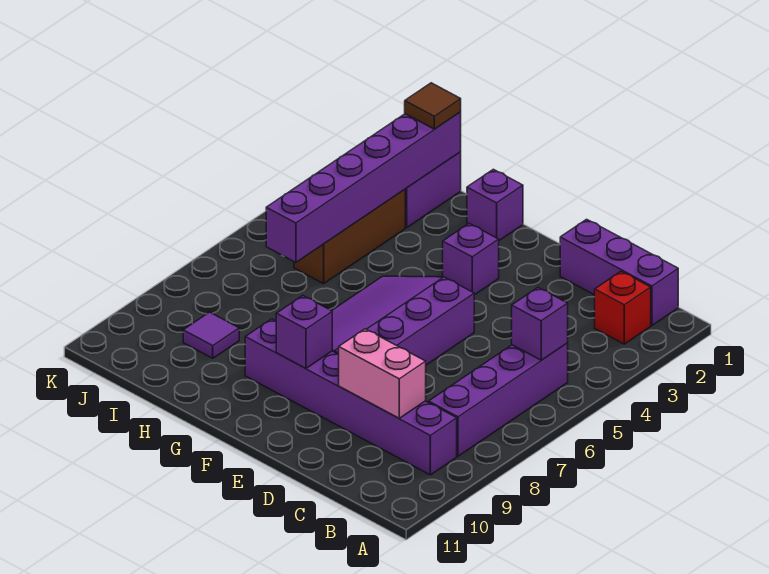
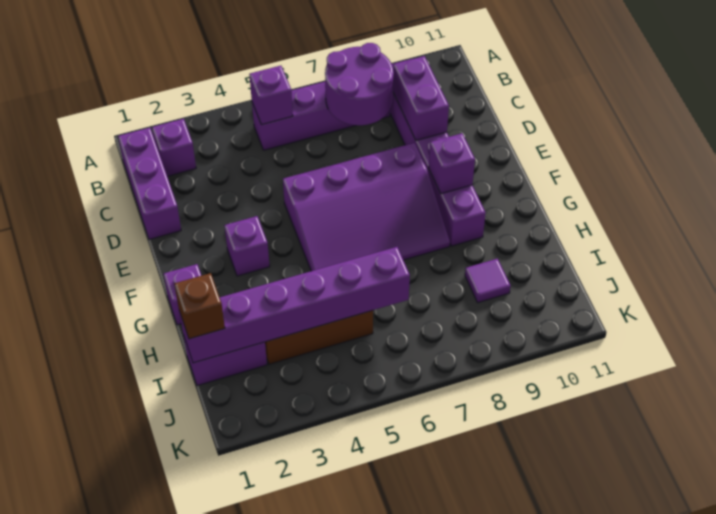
red brick B2 level 1 -> purple brick B2 level 1
none -> purple round brick B7:C8 level 2
pink brick C9:D9 level 2 -> purple brick C9:D9 level 2
brown tile I1 level 3 -> brown brick I1 level 3

